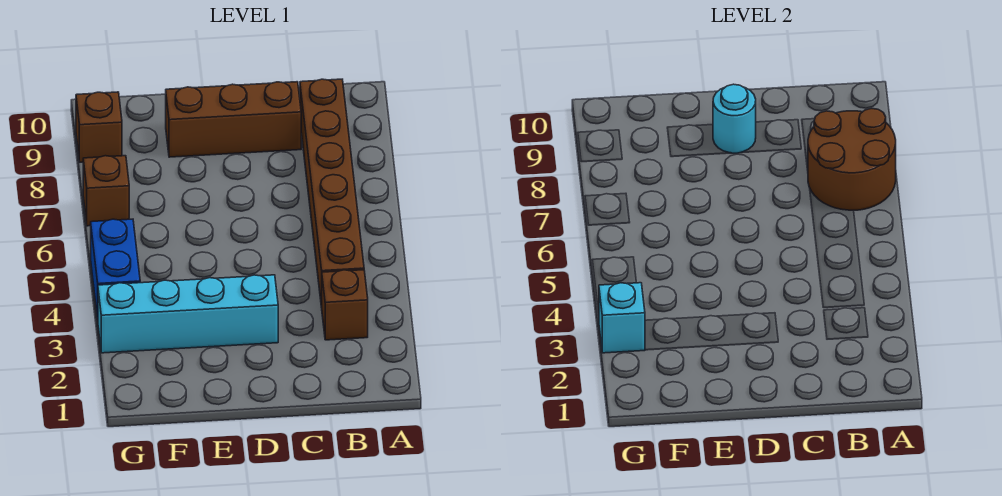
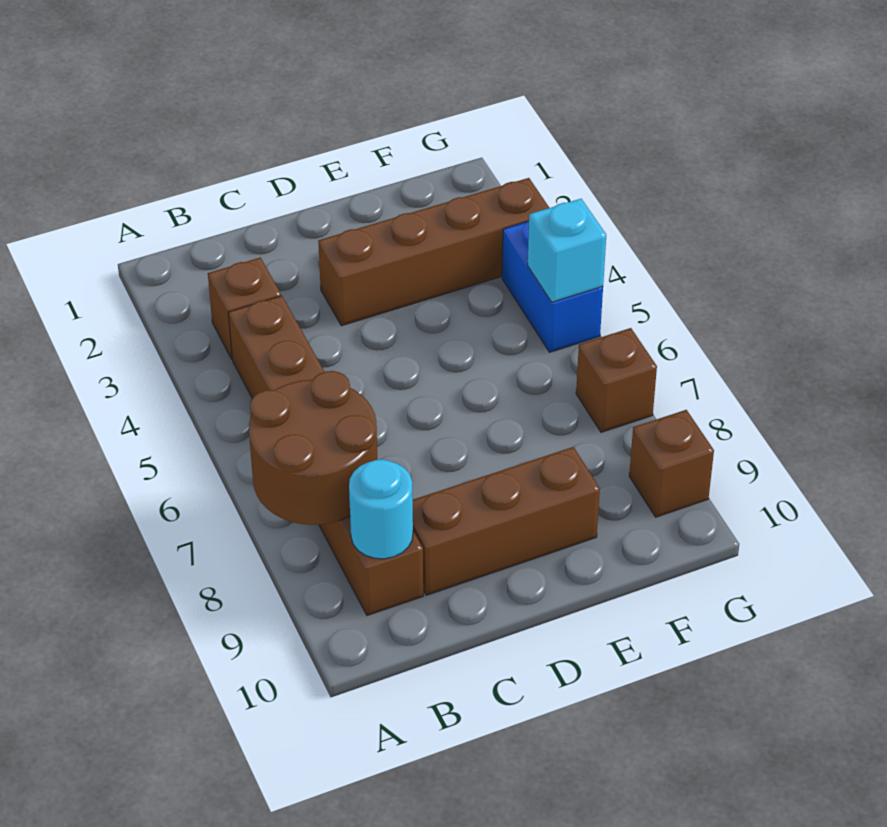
cyan brick D3:G3 level 1 -> brown brick D3:G3 level 1
cyan round brick D9 level 2 -> cyan round brick B9 level 2
cyan brick G3 level 2 -> cyan brick G5 level 2

